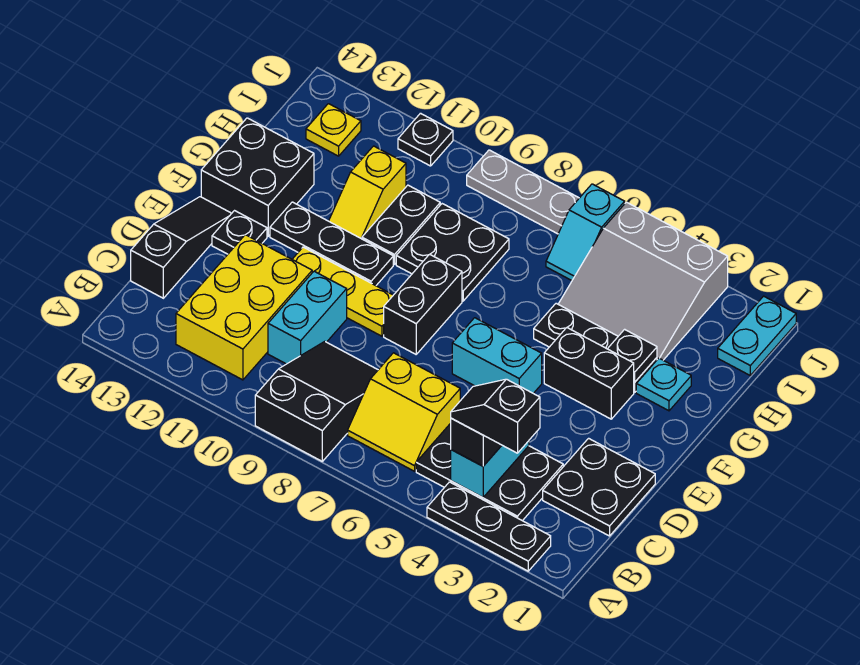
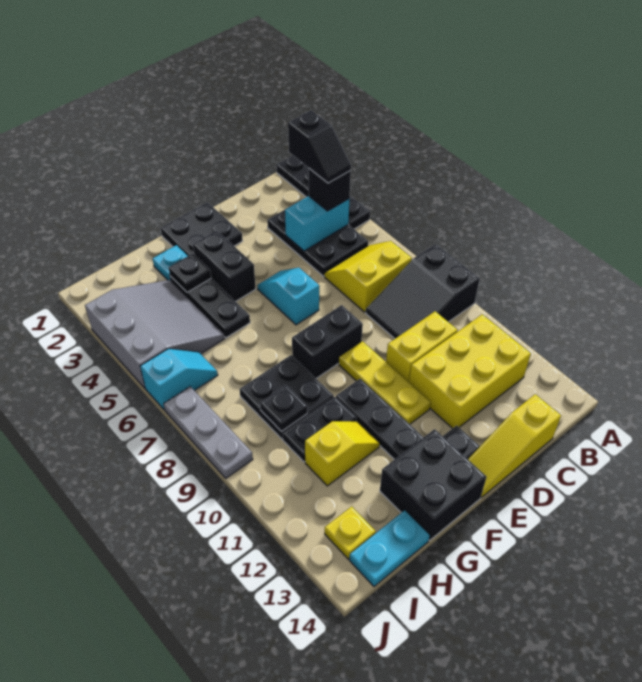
black plate A2:A4 level 1 -> black plate A1:A4 level 1
yellow slope B6:C7 level 1 top C -> yellow slope B6:C7 level 1 top 7
black plate C1:D2 level 1 -> black plate E1:F2 level 1
cyan brick C10:D10 level 1 -> yellow brick C10:D10 level 1
black slope C14:E14 level 1 top C -> yellow slope C14:E14 level 1 top C
cyan brick E5:E6 level 1 -> cyan slope E5:E6 level 1 top 6
cyan plate I1:J1 level 1 -> cyan plate H14:I14 level 1
black plate J11 level 1 -> black plate H9 level 2

